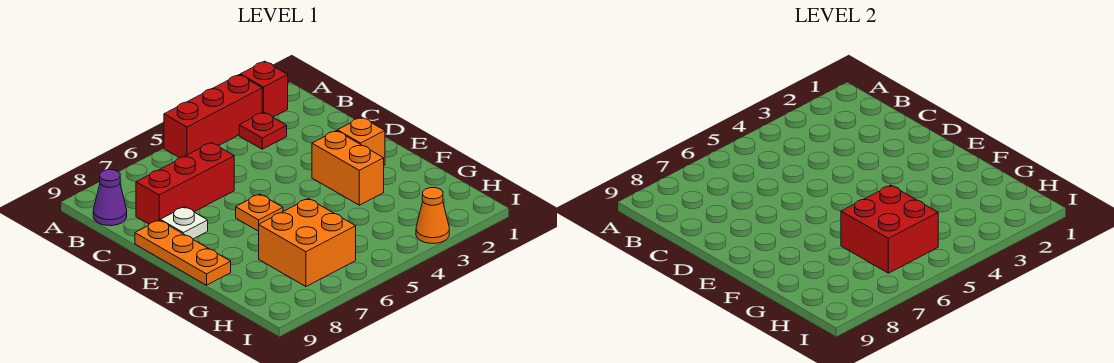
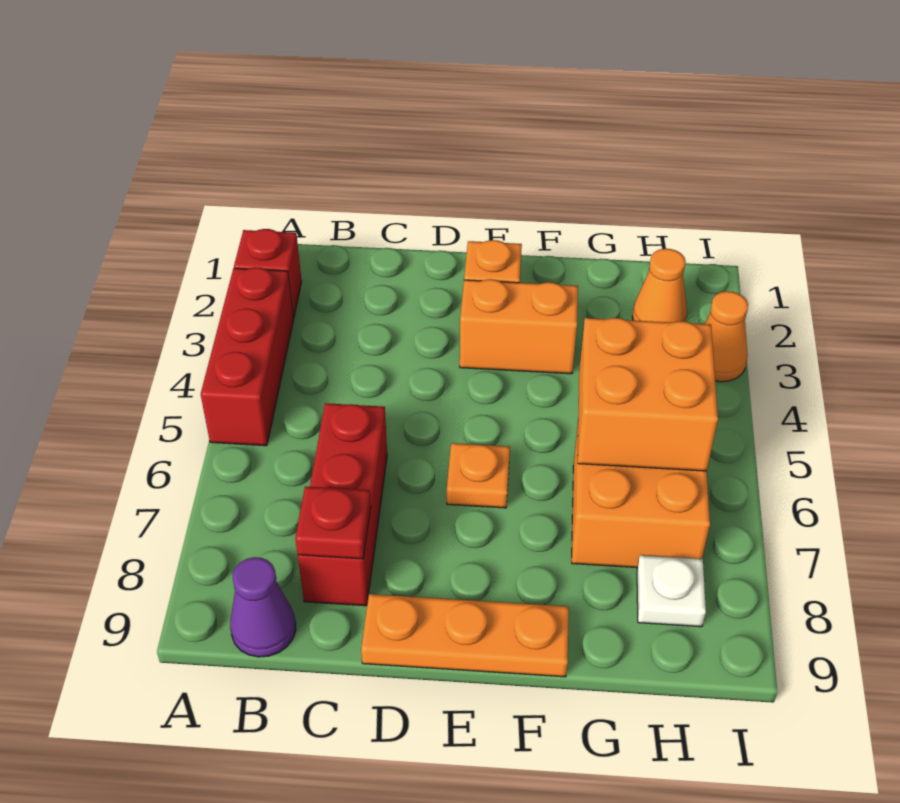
red plate B3 level 1 -> red plate C8 level 2
white plate D8 level 1 -> white plate H8 level 1
red brick G5:H6 level 2 -> orange brick G5:H6 level 2
none -> orange cone H2 level 1

